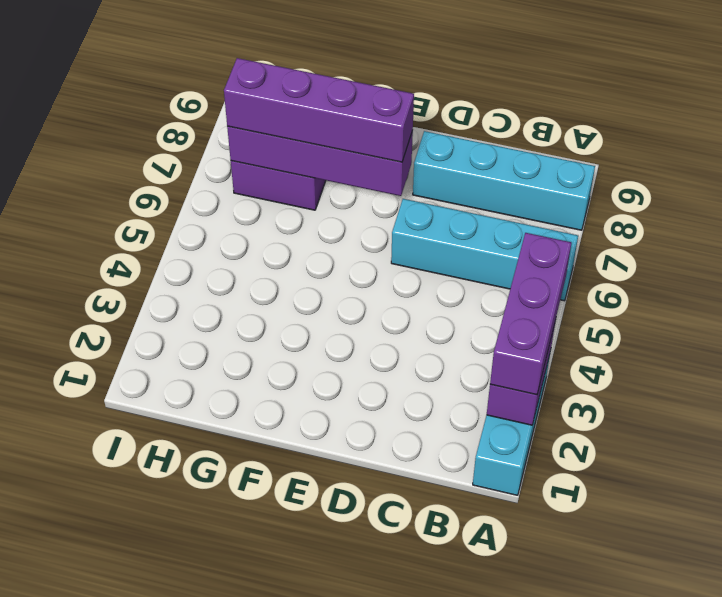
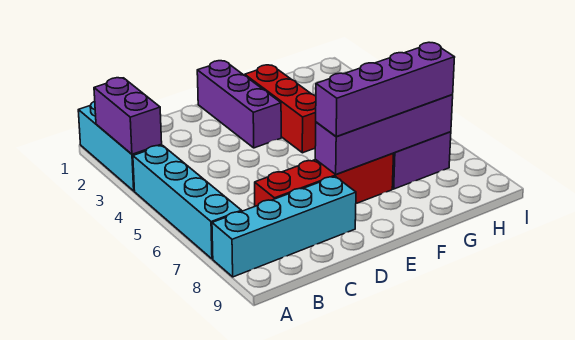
purple brick A2:A4 level 3 -> purple brick E1:E3 level 1
cyan brick A6:D6 level 1 -> cyan brick A4:A7 level 1
none -> red brick C7:F7 level 1
none -> red brick F2:F4 level 1

